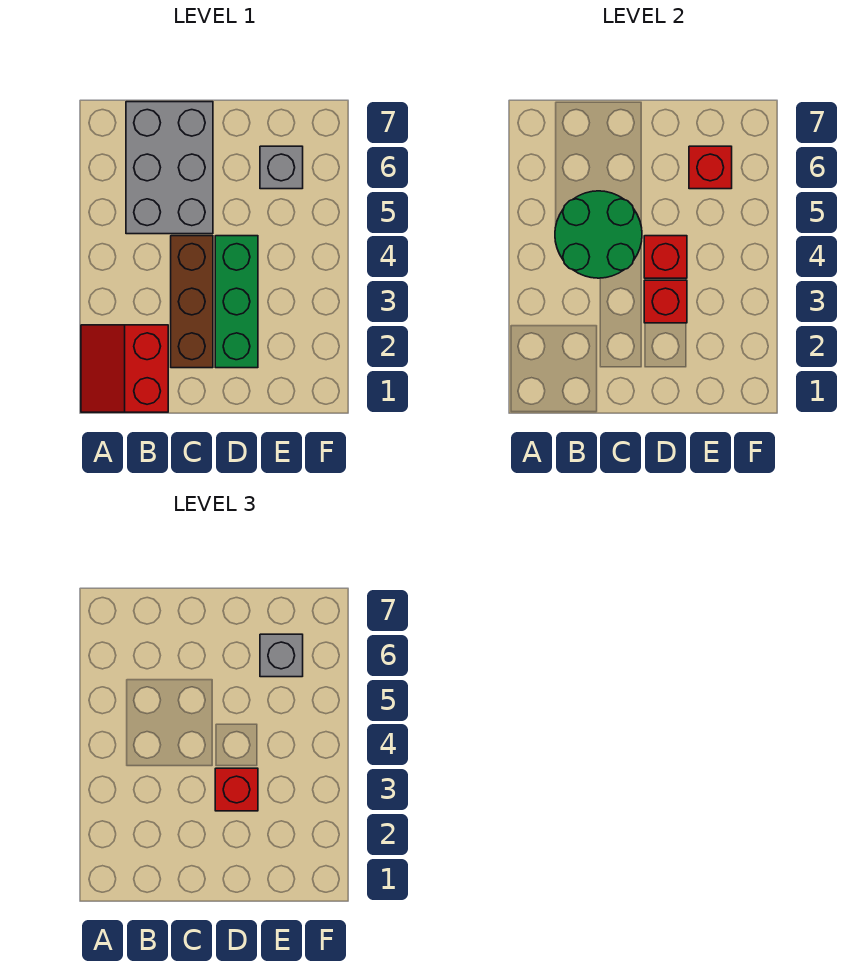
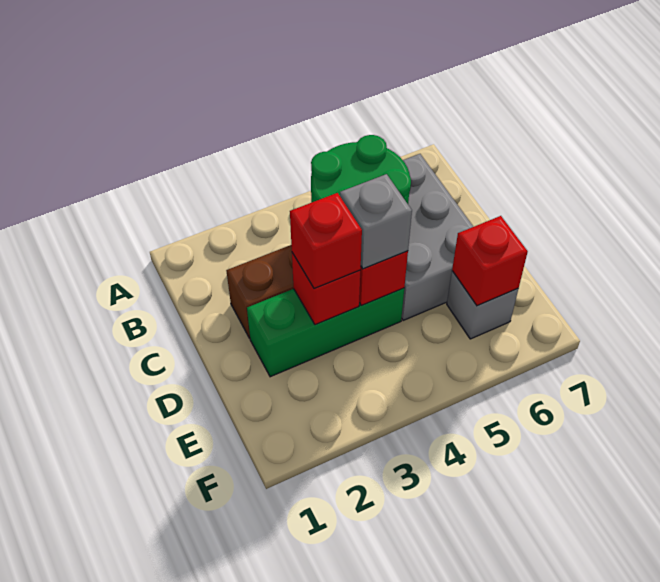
red slope A1:B2 level 1 top B -> none
grey brick B5:C7 level 1 -> grey brick B5:D6 level 1
grey brick E6 level 3 -> grey brick D4 level 3

